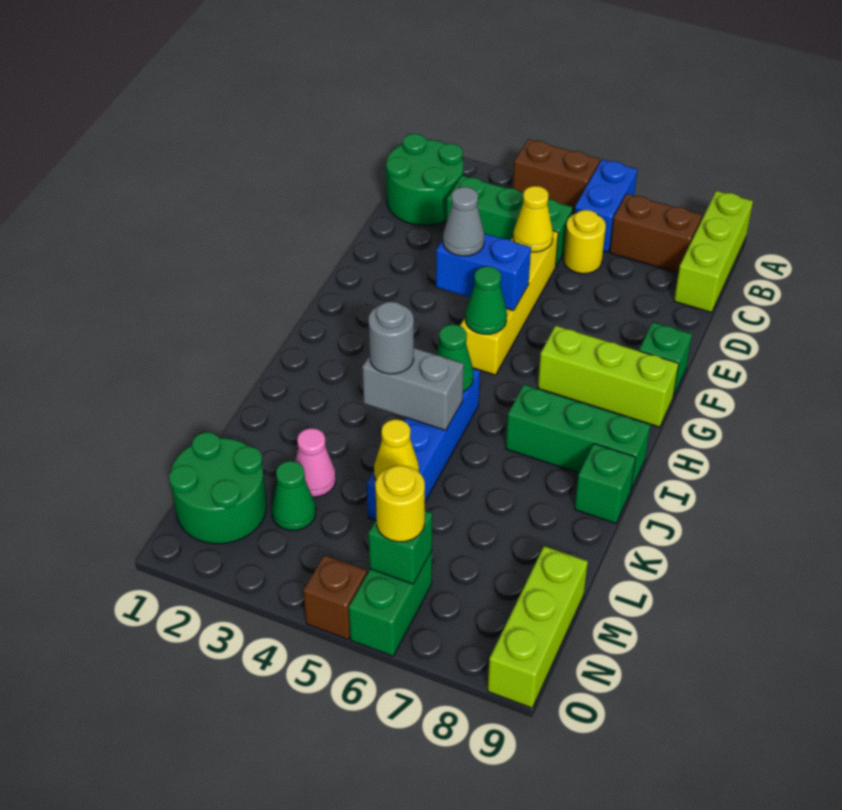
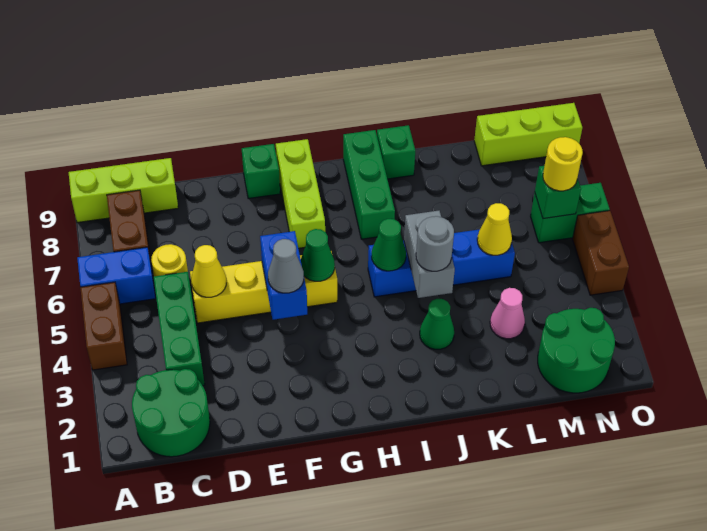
green cone M3 level 1 -> green cone J3 level 1
brown brick O5 level 1 -> brown brick O4:O5 level 1

